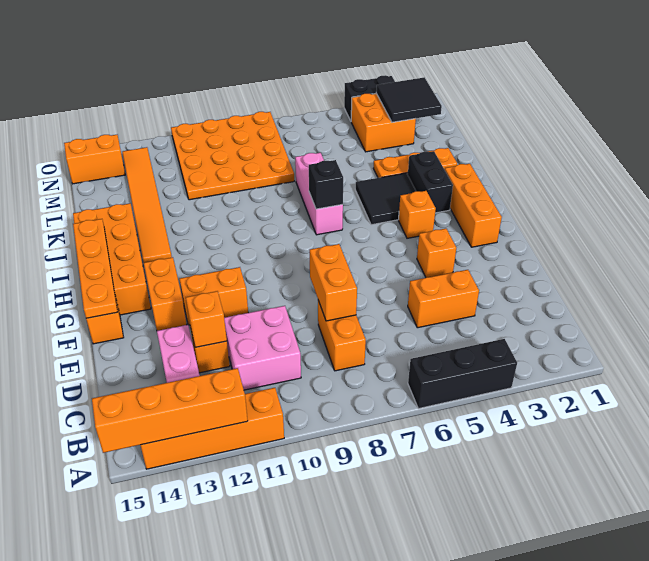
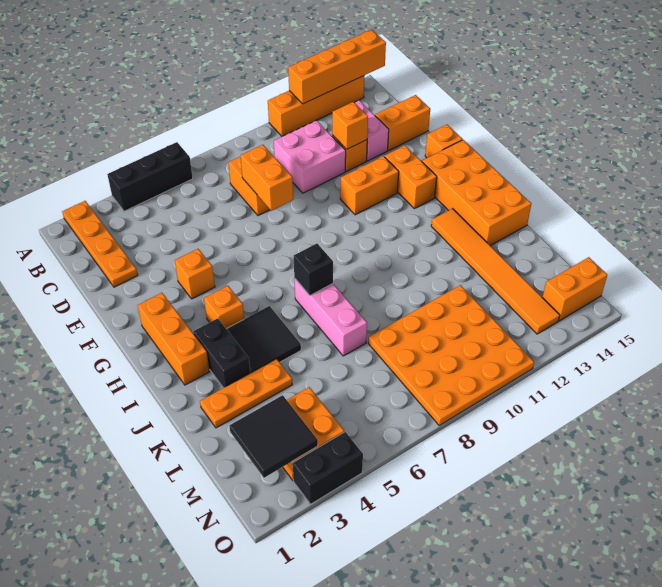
orange brick D4:D5 level 1 -> orange brick D14:D15 level 1
orange plate F15:I15 level 2 -> orange plate A2:D2 level 1

